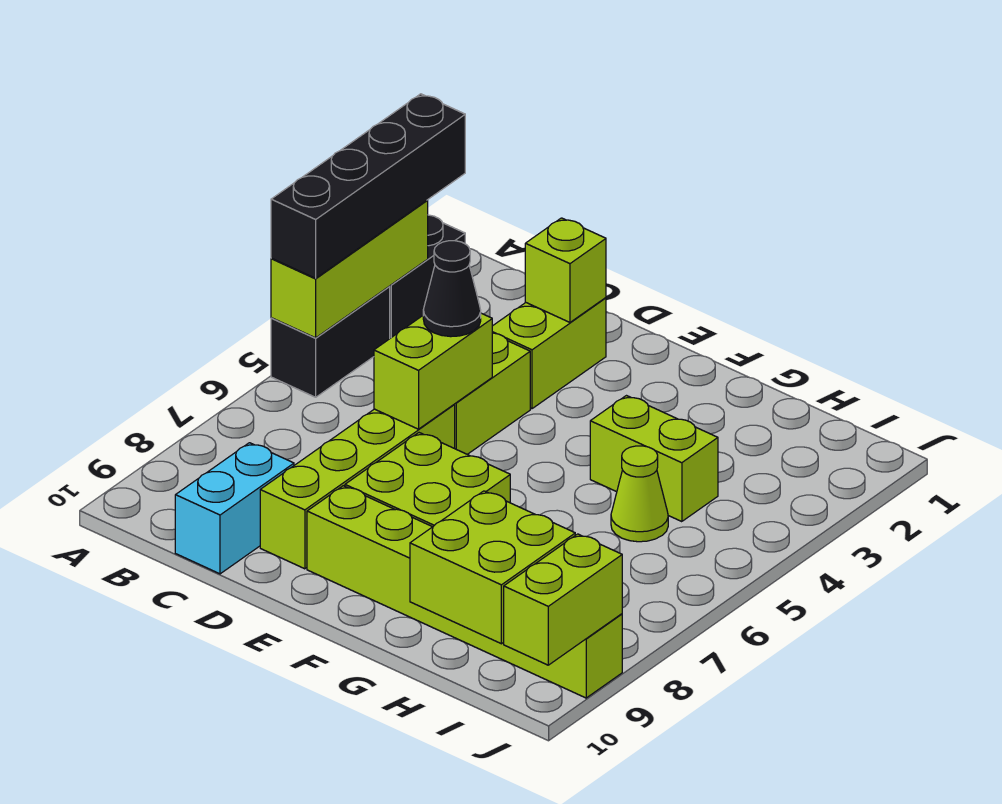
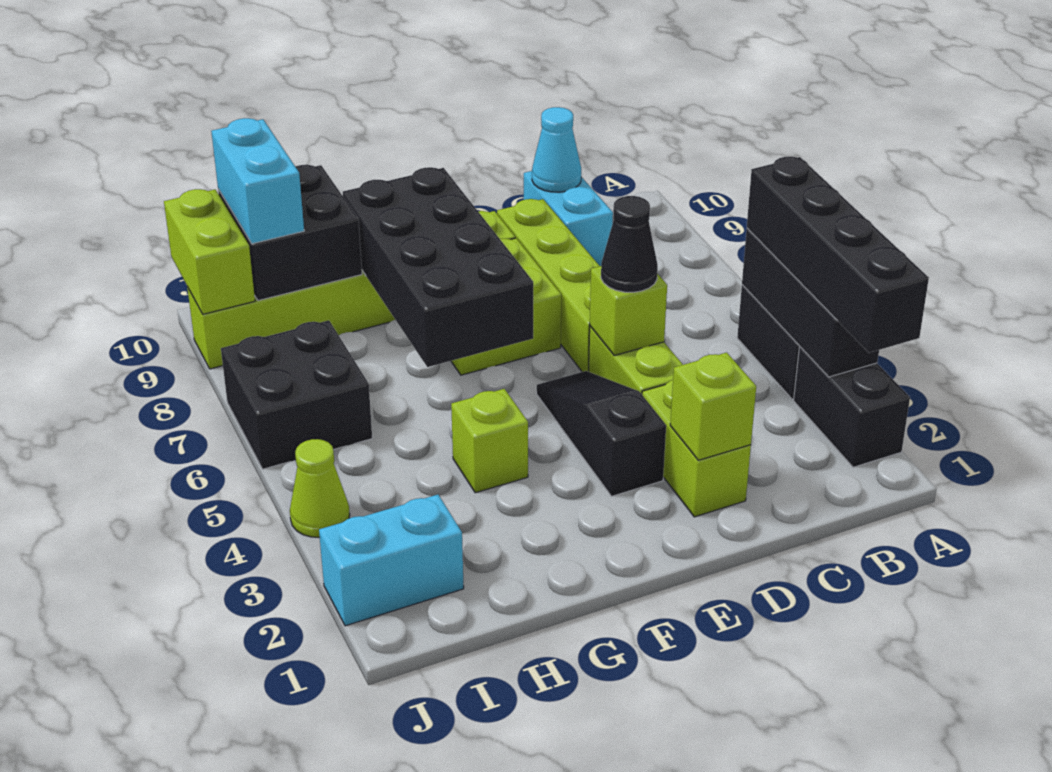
lime brick A3:A5 level 2 -> black brick A3:A5 level 2
none -> cyan cone C10 level 2
lime brick D5:D6 level 2 -> lime brick D5 level 2
none -> black slope E3:E5 level 1 top 3
none -> black brick F6:G9 level 2
lime brick G4:H4 level 1 -> lime brick G4 level 1
lime cone H5 level 1 -> lime cone J4 level 1
lime brick H9:I10 level 2 -> black brick H9:I10 level 2
none -> cyan brick I2:J2 level 1
none -> black brick I6:J7 level 1
none -> cyan brick I9:I10 level 3

